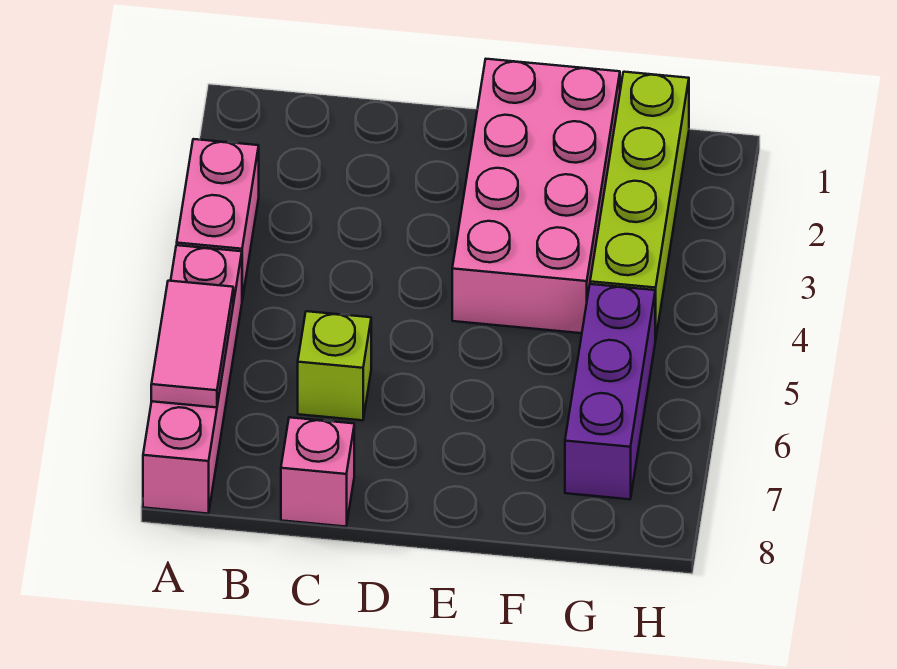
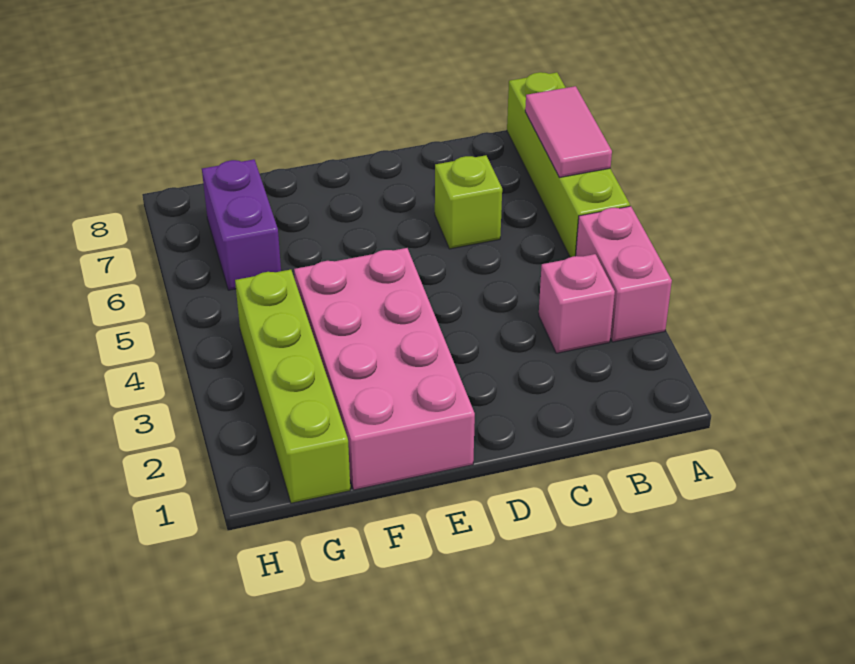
pink brick A5:A8 level 1 -> lime brick A5:A8 level 1
pink brick C8 level 1 -> pink brick B3 level 1
purple brick G5:G7 level 1 -> purple brick G6:G7 level 1

